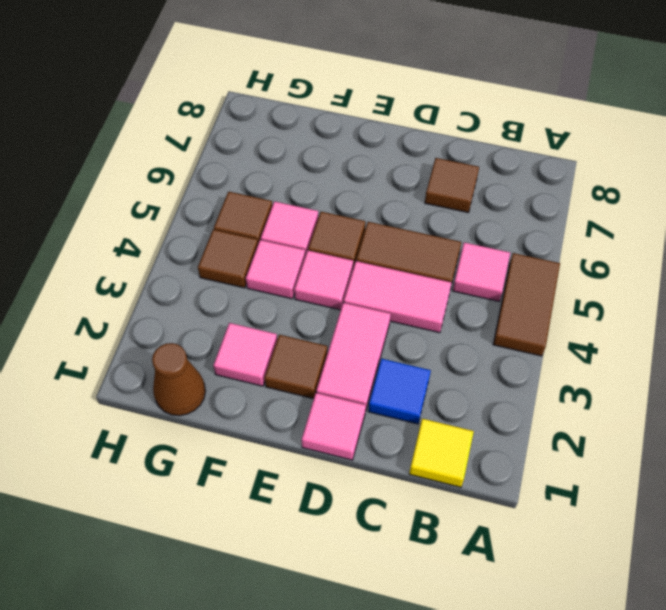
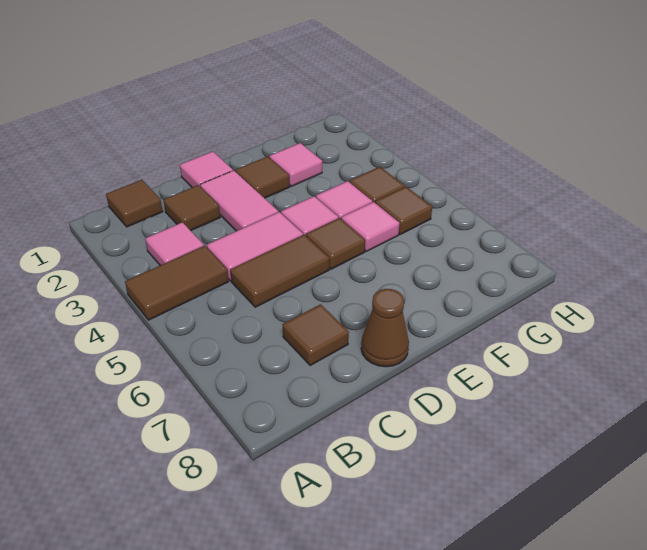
brown tile A4:A5 level 1 -> brown tile A4:B4 level 1
yellow tile B1 level 1 -> brown tile B1 level 1
pink tile B5 level 1 -> pink tile B3 level 1
blue tile C2 level 1 -> brown tile C2 level 1
brown cone G1 level 1 -> brown cone D8 level 1

